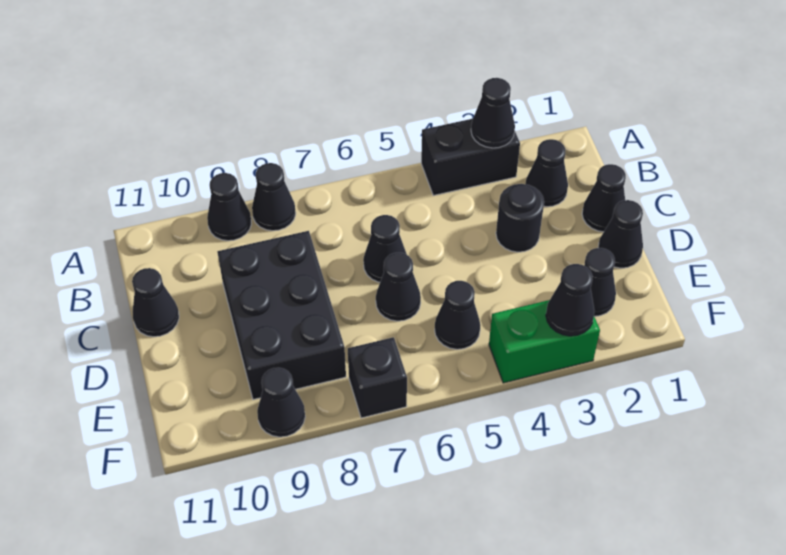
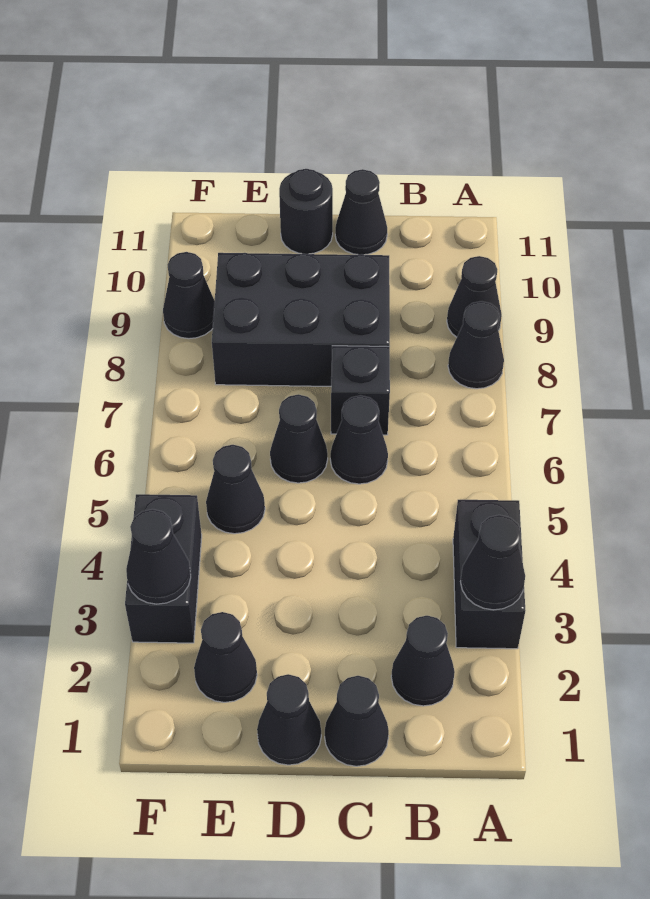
black round brick C3 level 1 -> black round brick D11 level 1
green brick F3:F4 level 1 -> black brick F3:F4 level 1
black brick F7 level 1 -> black brick C7 level 1

